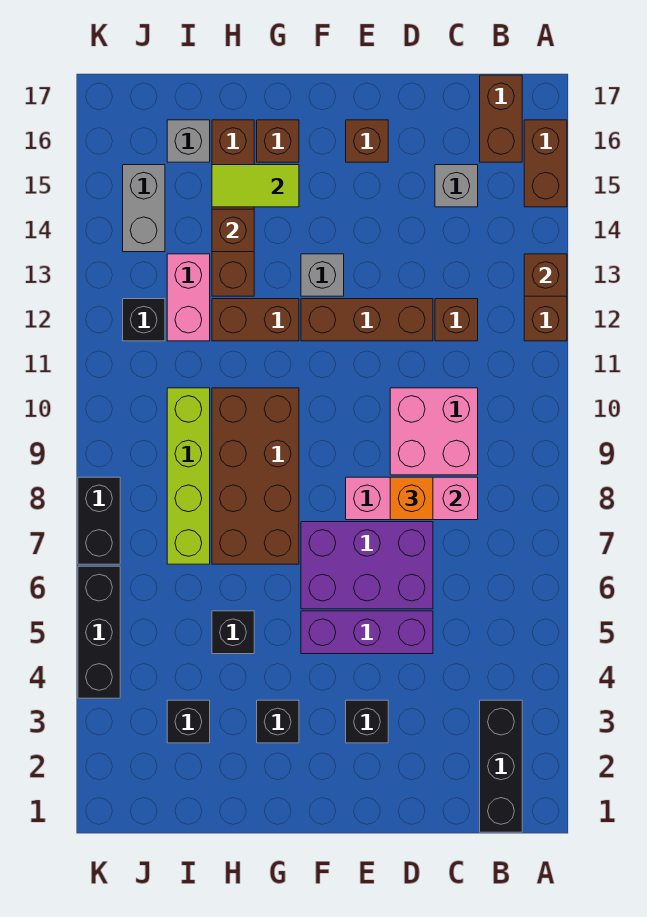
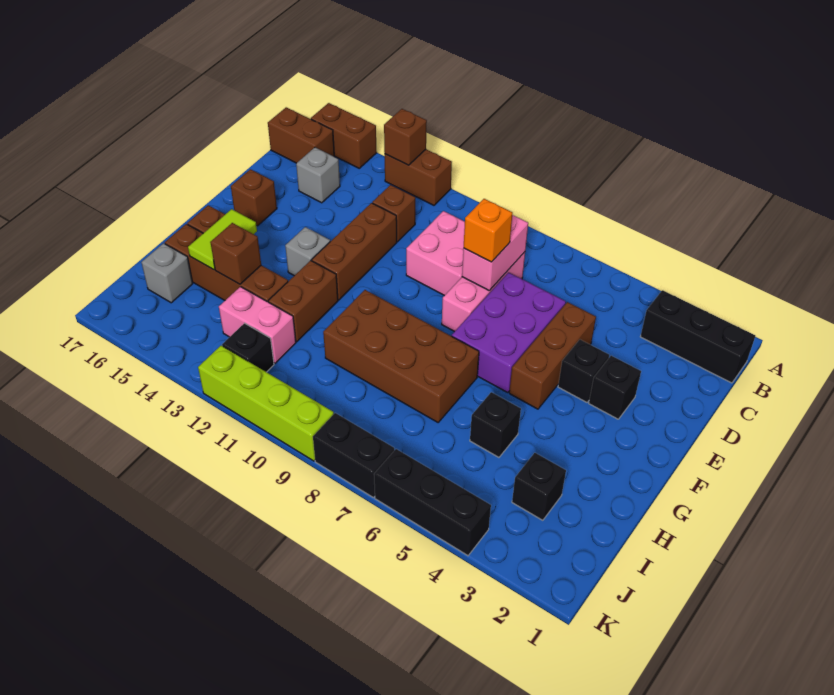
purple brick D5:F5 level 1 -> brown brick D5:F5 level 1
black brick G3 level 1 -> black brick E4 level 1
lime brick I7:I10 level 1 -> lime brick K9:K12 level 1
grey brick J14:J15 level 1 -> none

